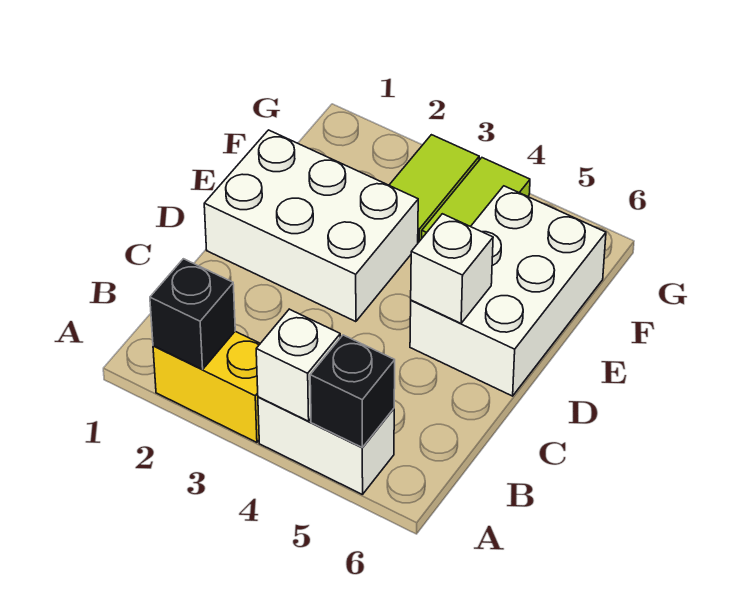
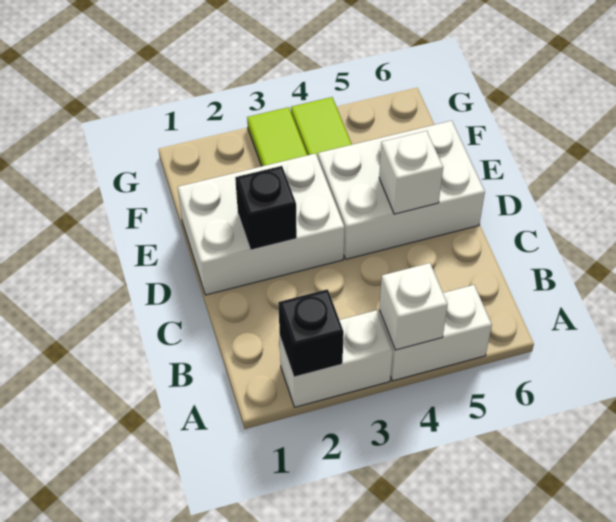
yellow brick A2:A3 level 1 -> white brick A2:A3 level 1
black brick A5 level 2 -> black brick D2 level 2
white brick D5:F6 level 1 -> white brick D4:E6 level 1

